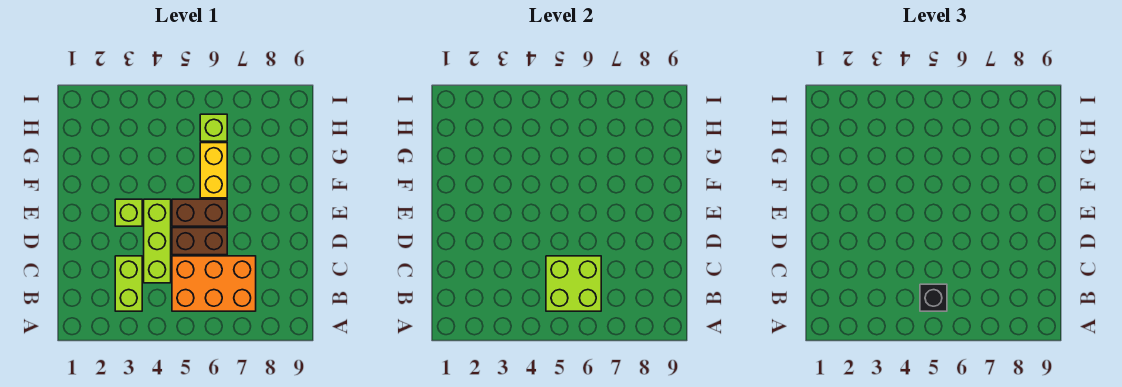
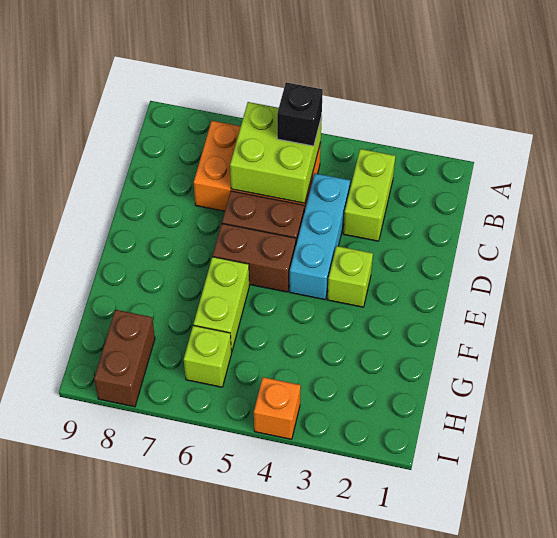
lime brick C4:E4 level 1 -> cyan brick C4:E4 level 1
yellow brick F6:G6 level 1 -> lime brick F6:G6 level 1
none -> brown brick H8:I8 level 1
none -> orange brick I4 level 1

